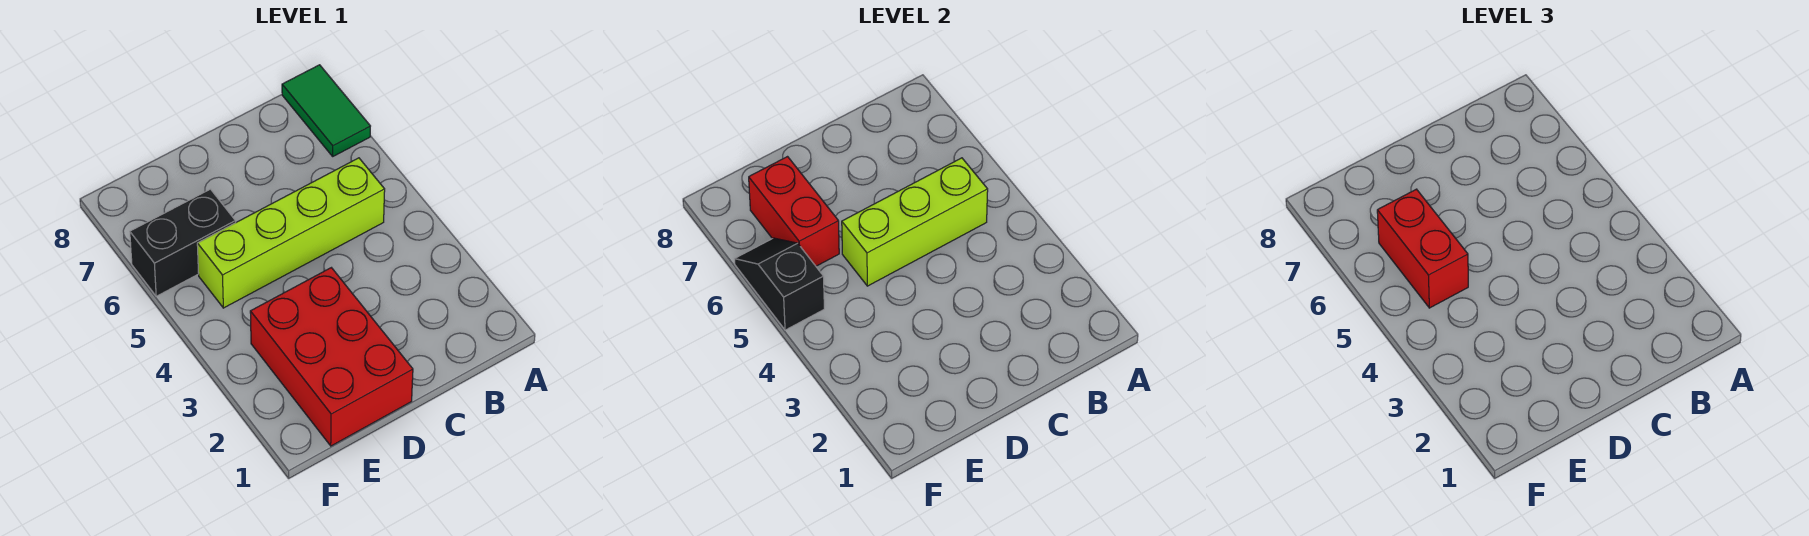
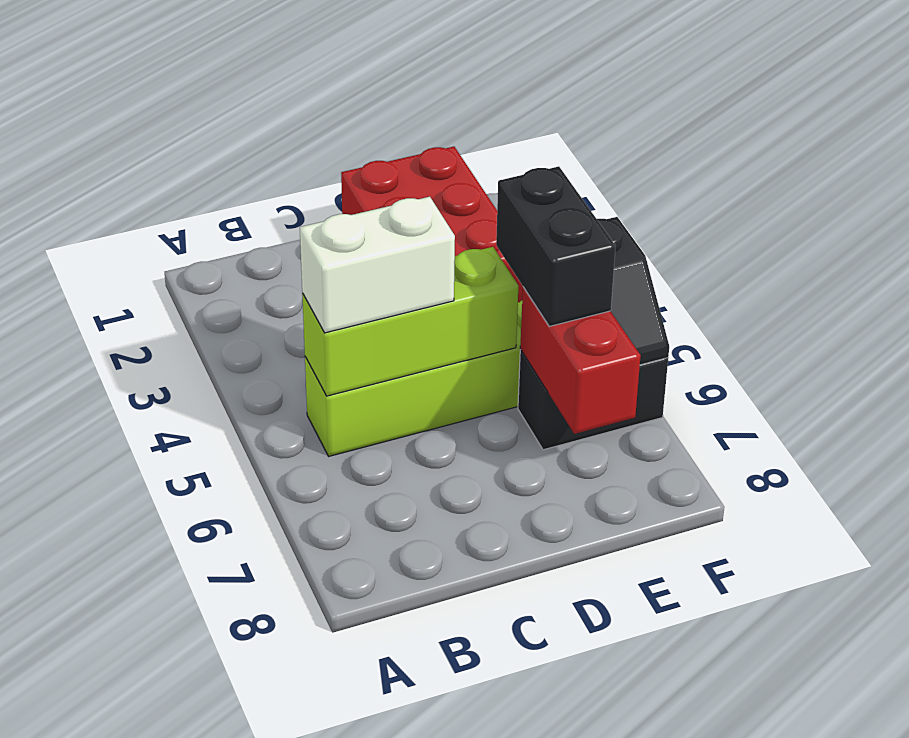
green tile A7:A8 level 1 -> none
none -> white brick B5:C5 level 3
red brick E5:E6 level 3 -> black brick E5:E6 level 3

